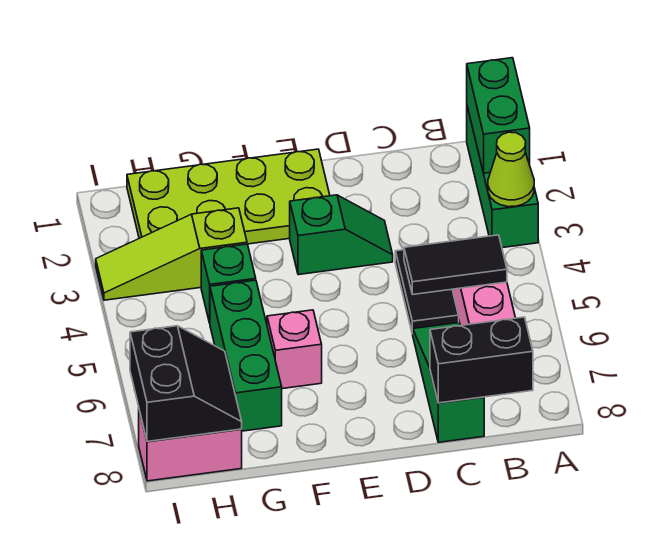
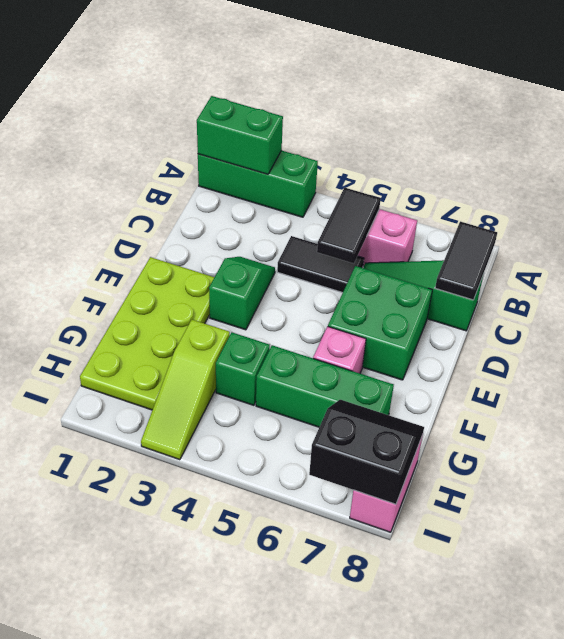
lime cone A3 level 2 -> none
black brick B8:C8 level 2 -> black tile B8:C8 level 2
none -> green brick D6:E7 level 1

